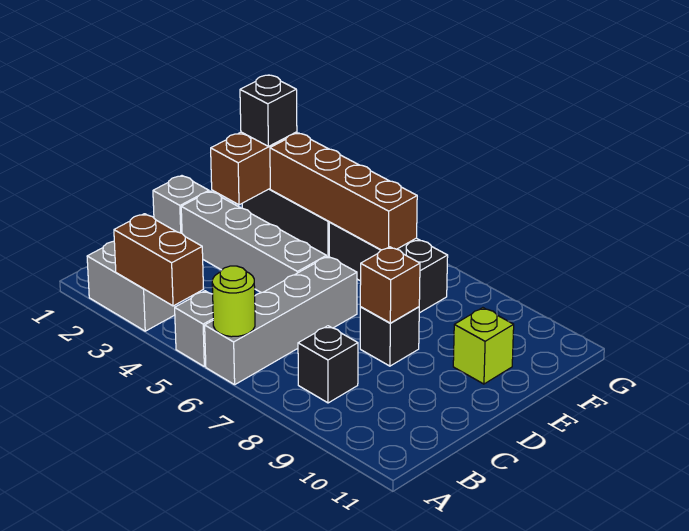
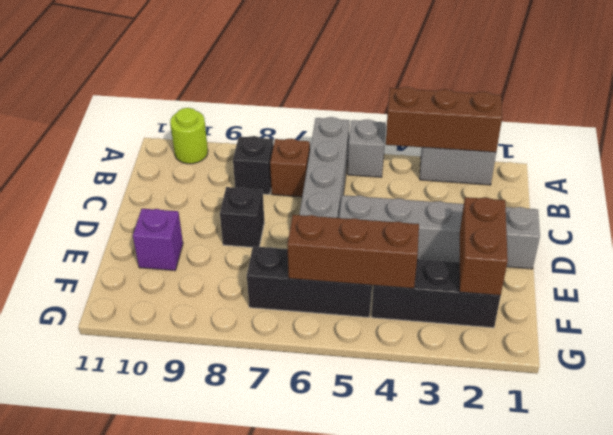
brown brick A3:A4 level 2 -> brown brick A2:A4 level 2
lime round brick A6 level 2 -> lime round brick A10 level 1
brown brick D8 level 2 -> brown brick B7 level 1
lime brick E10 level 1 -> purple brick E10 level 1
black brick F2 level 3 -> none
brown brick F3:F6 level 2 -> brown brick F4:F6 level 2

